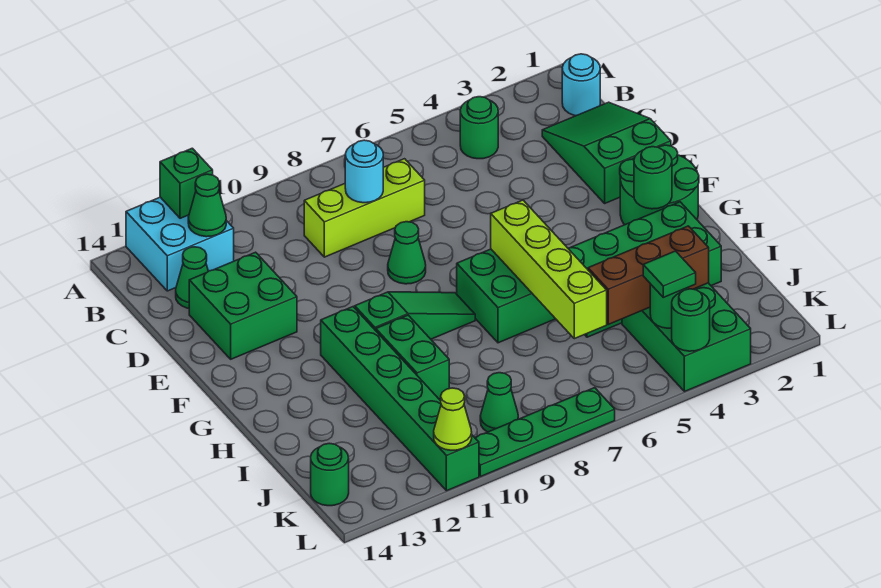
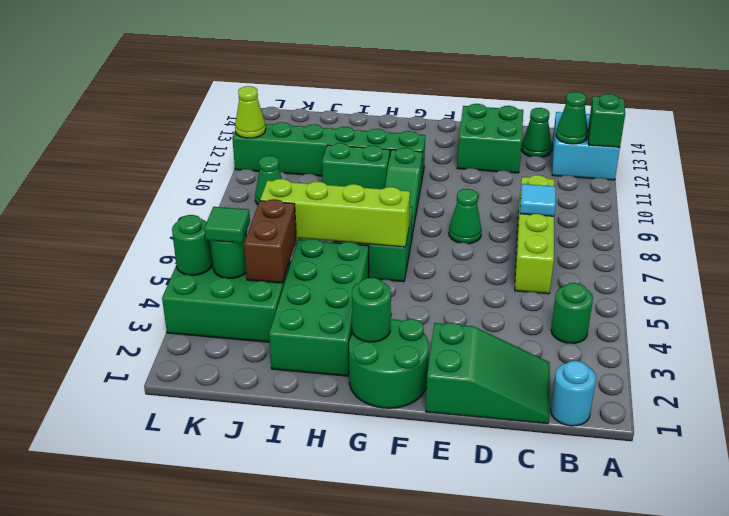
lime brick C7:C9 level 1 -> lime brick C6:C9 level 1
cyan round brick C8 level 2 -> cyan tile C8 level 2
brown brick J3:J5 level 2 -> brown brick J4:J5 level 2
green round brick K14 level 1 -> none
green plate L7:L10 level 1 -> none

